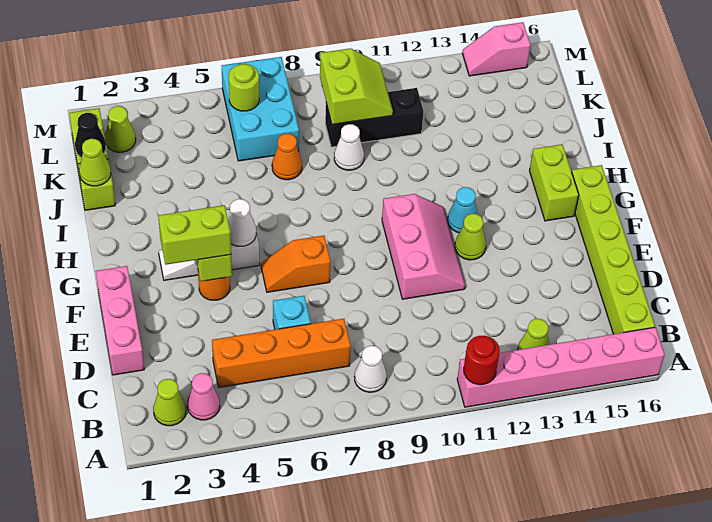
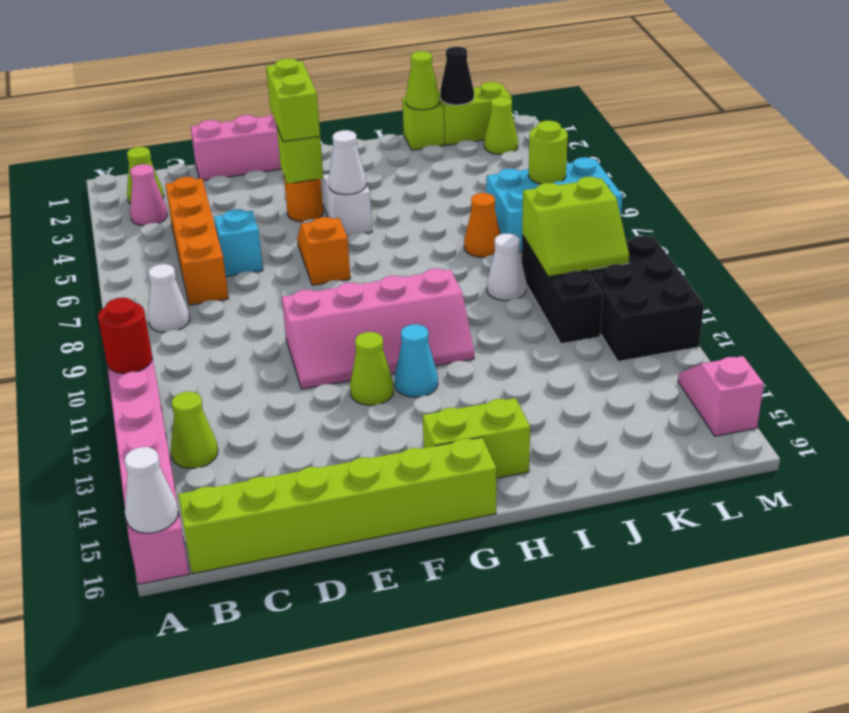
none -> white cone A16 level 2
pink slope E10:G11 level 1 top 10 -> pink slope E10:H11 level 1 top 10
none -> black brick L10:M12 level 1

